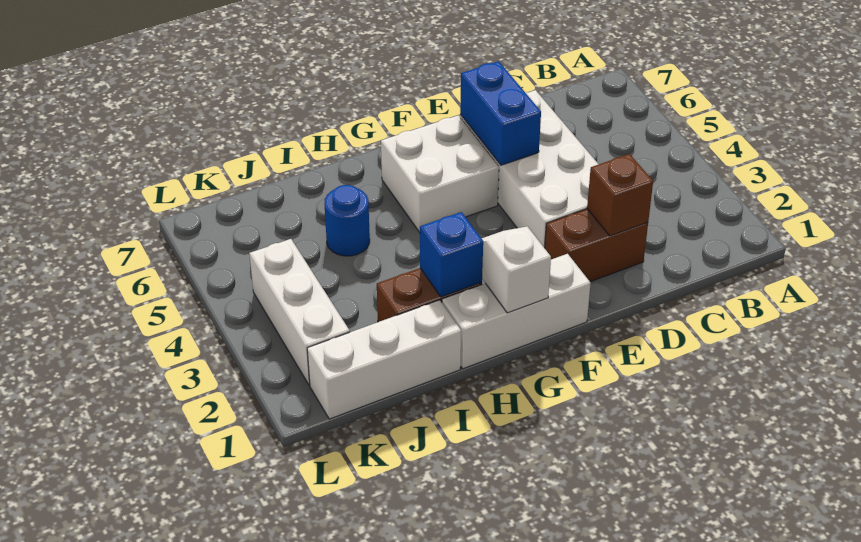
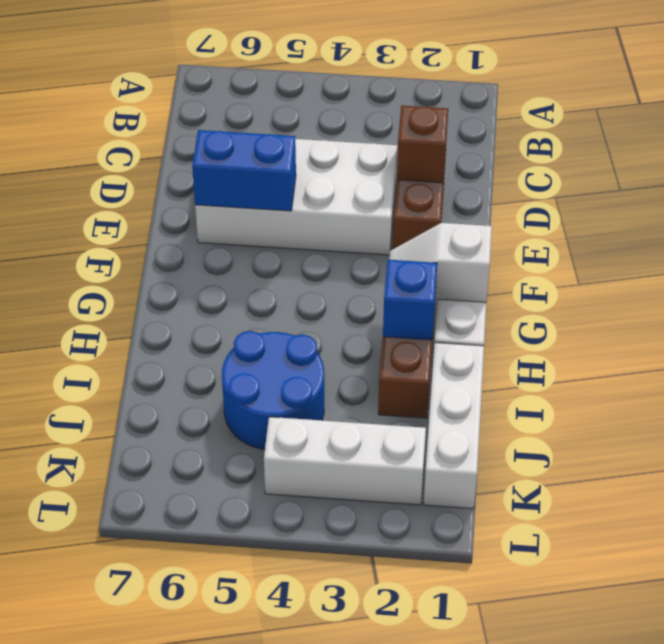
white brick F5:G6 level 1 -> none
blue round brick I5 level 1 -> blue round brick I4:J5 level 1

